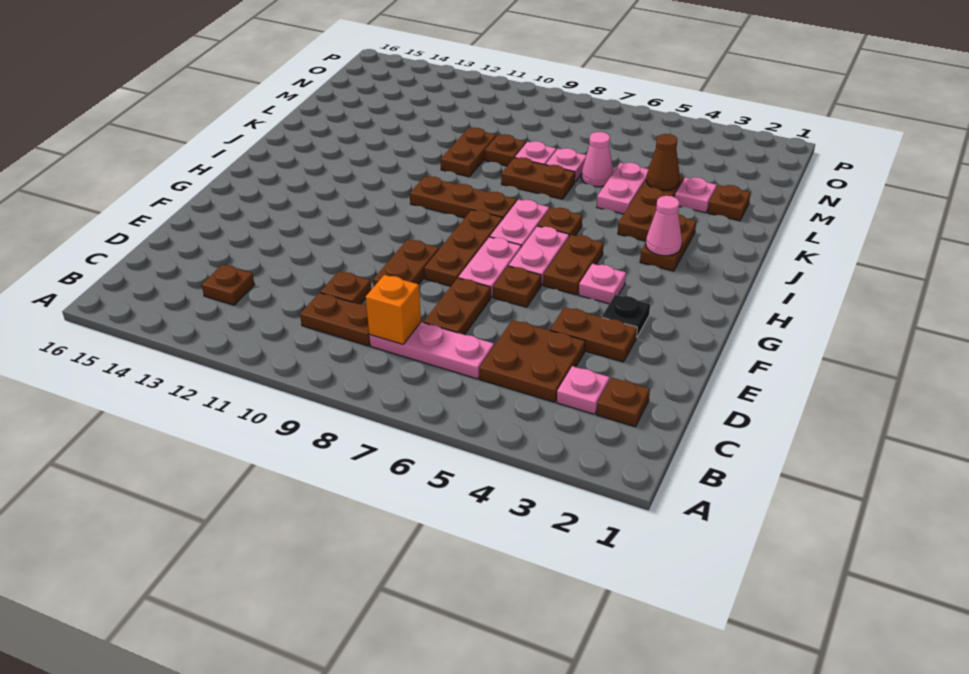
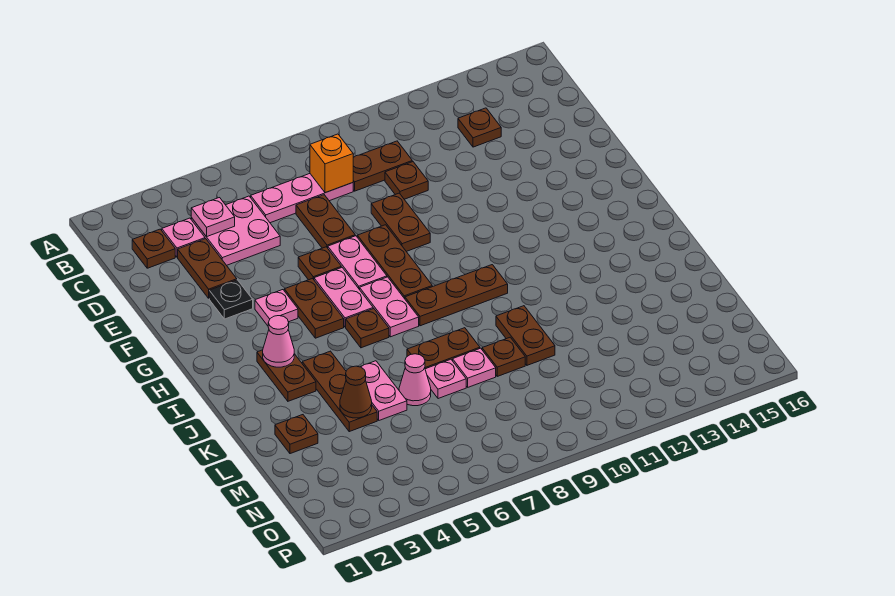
brown plate C4:D5 level 1 -> pink plate C4:D5 level 1
brown plate E3:E4 level 1 -> brown plate D3:E3 level 1
pink plate L3 level 1 -> pink plate C4 level 2

